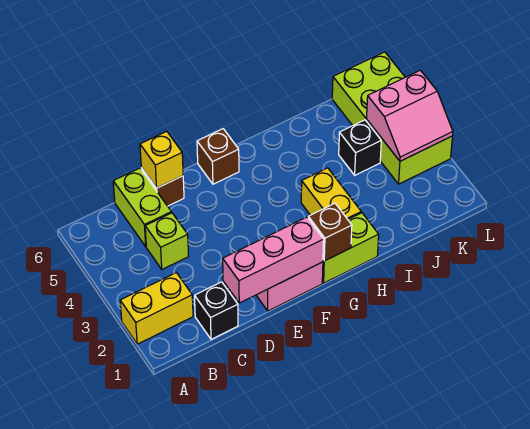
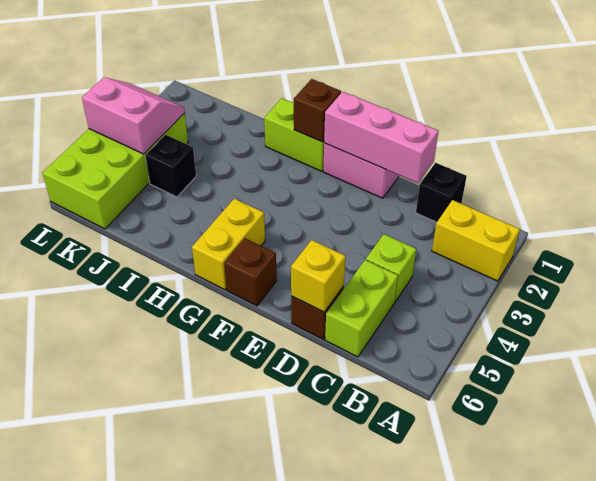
yellow brick H2:H3 level 1 -> yellow brick G5:G6 level 1

